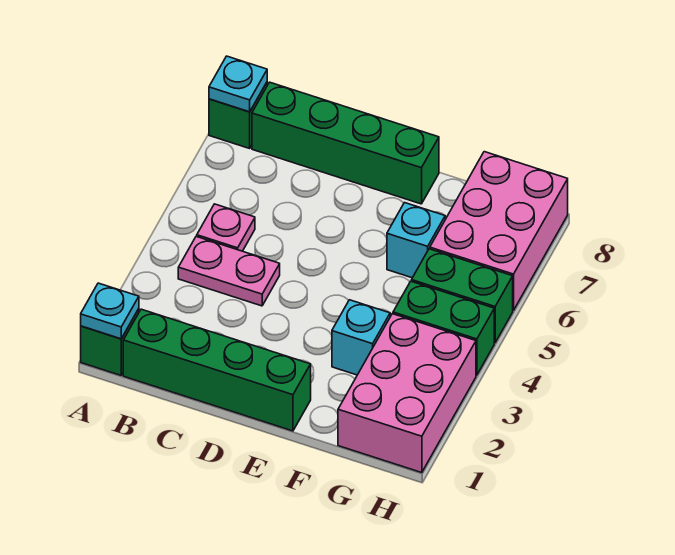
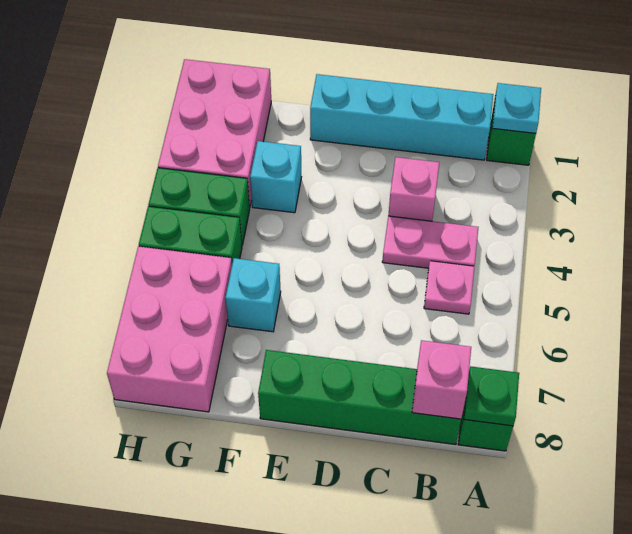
cyan plate A8 level 2 -> green plate A8 level 2
green brick B1:E1 level 1 -> cyan brick B1:E1 level 1
none -> pink brick B8 level 2
none -> pink brick C3 level 1

